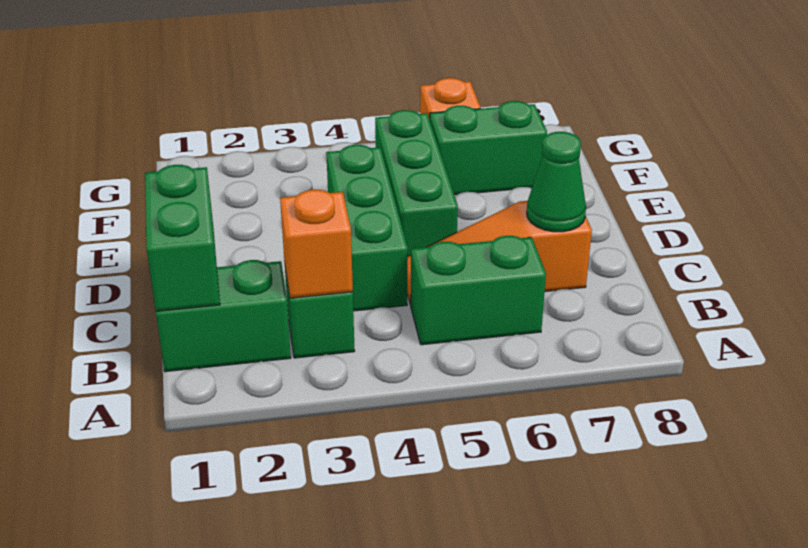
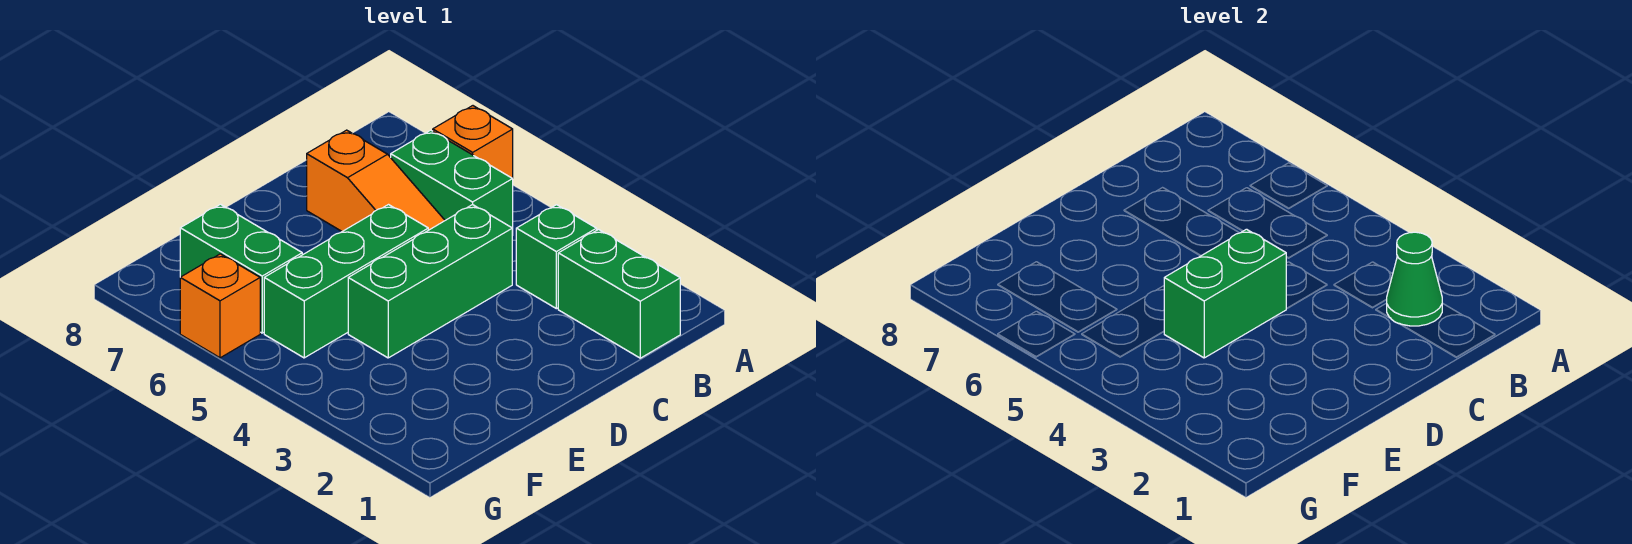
green brick B1:C1 level 2 -> green brick D4:E4 level 2
orange brick B3 level 2 -> orange brick A6 level 1
green cone C7 level 2 -> green cone B2 level 2

